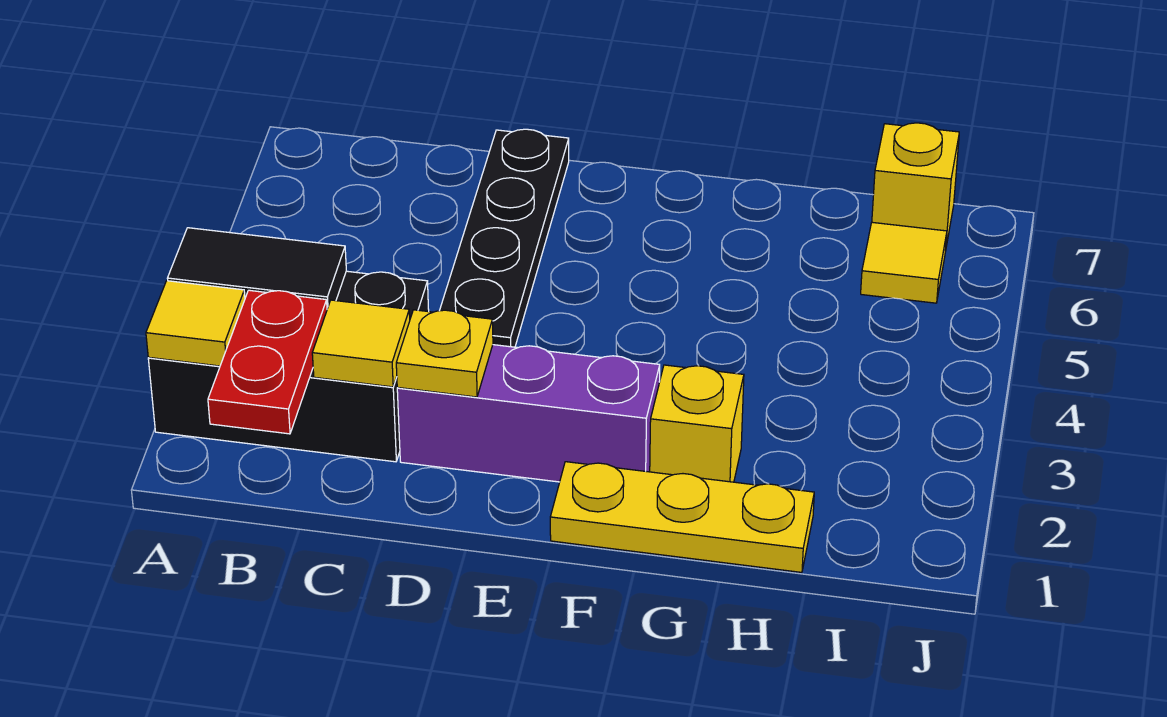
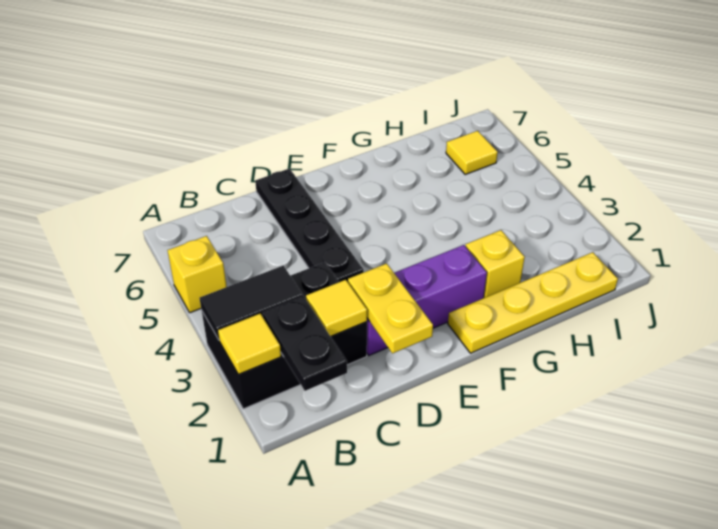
red plate B1:B2 level 2 -> black plate B1:B2 level 2
yellow plate D2 level 2 -> yellow plate D1:D2 level 2
yellow plate F1:H1 level 1 -> yellow plate F1:I1 level 1
yellow brick I7 level 1 -> yellow brick A5 level 1

